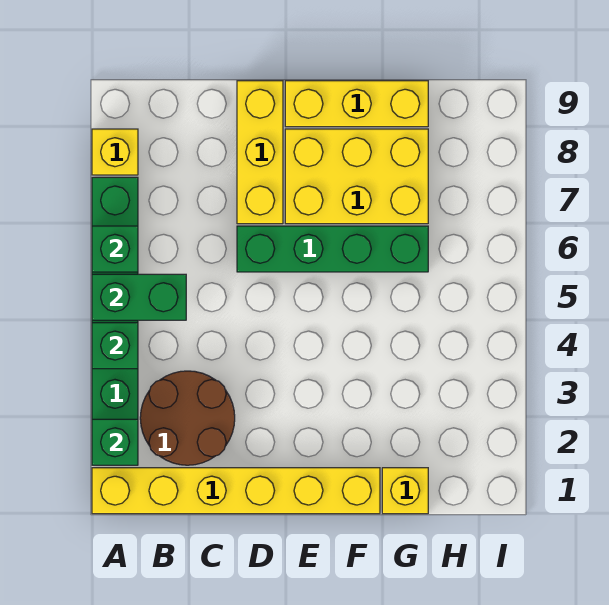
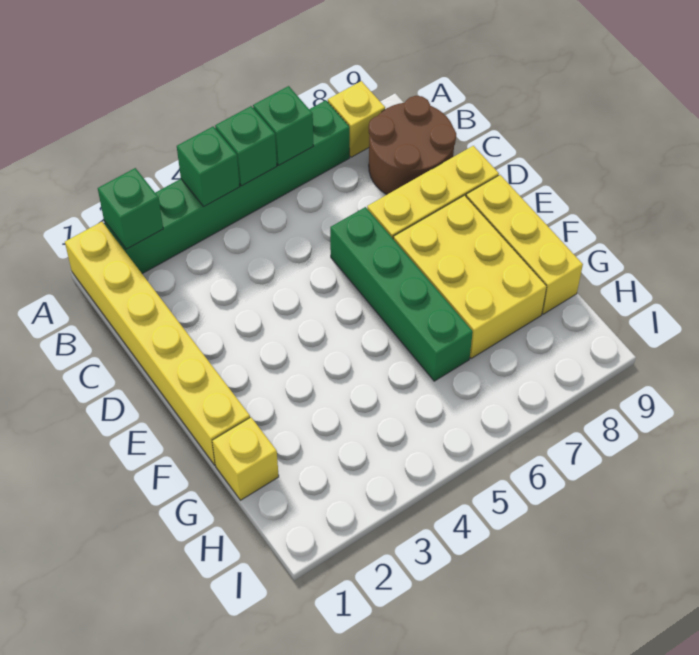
green brick A5:B5 level 2 -> green brick A5 level 2
brown round brick B2:C3 level 1 -> brown round brick B8:C9 level 1

